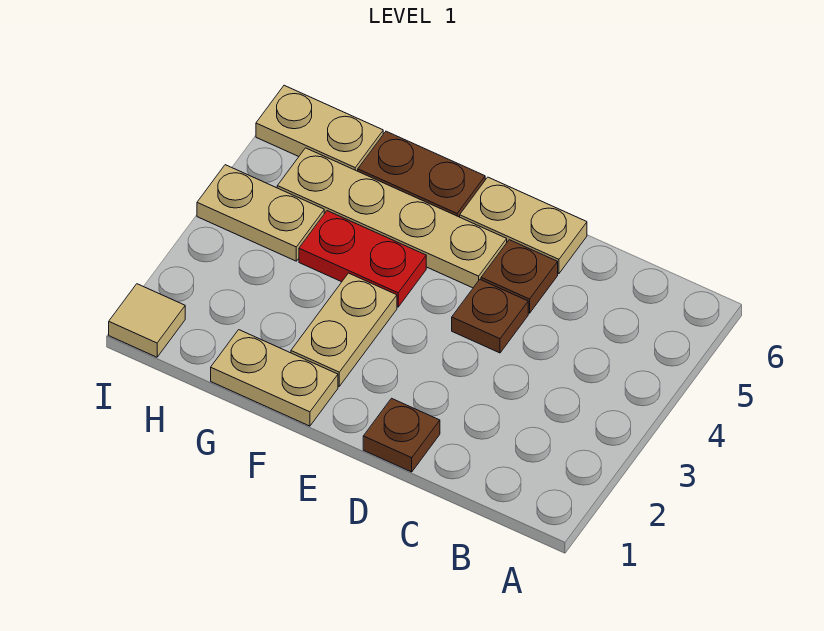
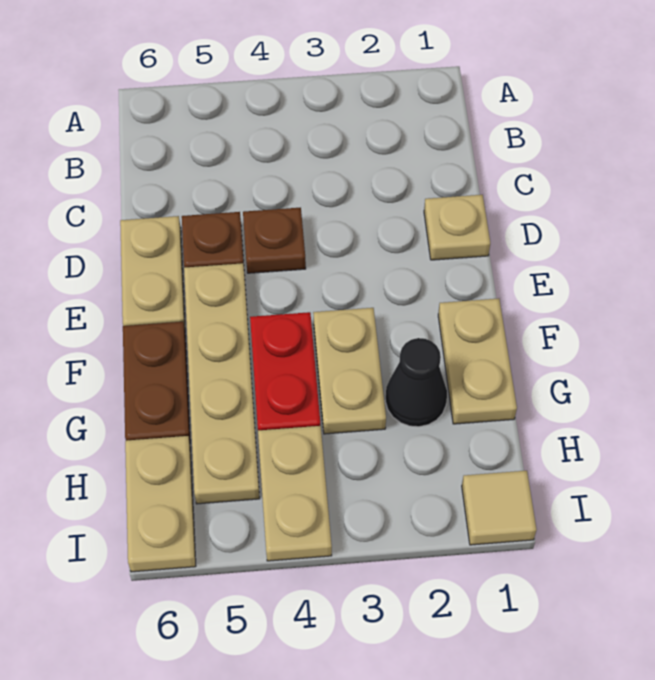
brown plate D1 level 1 -> tan plate D1 level 1
tan plate F2:F3 level 1 -> tan plate F3:G3 level 1
none -> black cone G2 level 1

